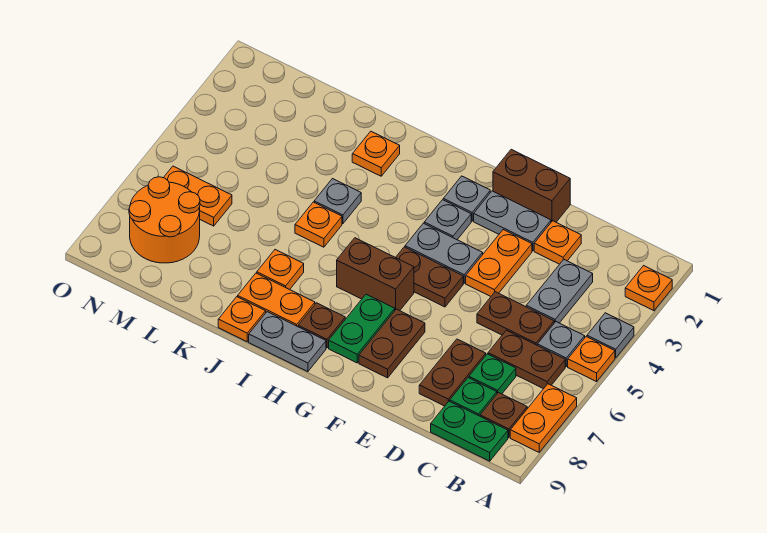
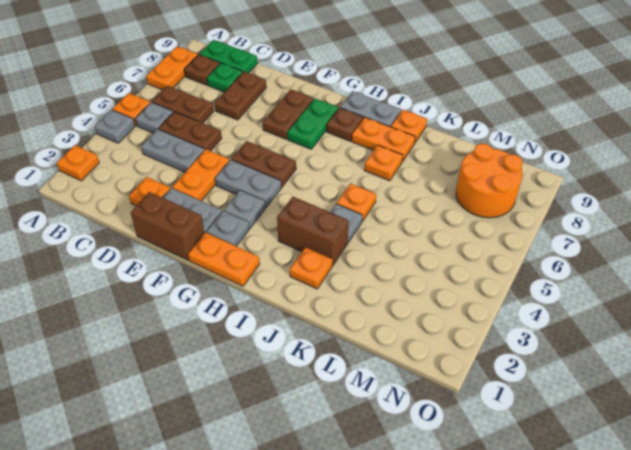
grey plate C3:C4 level 1 -> grey plate C4:D4 level 1
green plate C7 level 1 -> none
brown brick G6:H6 level 1 -> brown brick I3:J3 level 1
orange plate M6:N6 level 1 -> orange plate G1:H1 level 1

